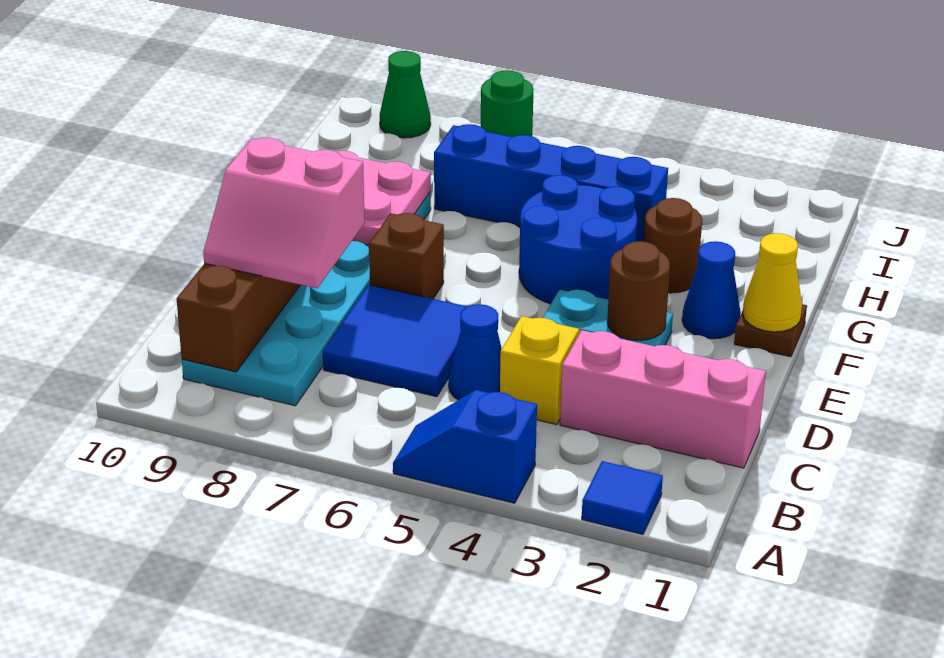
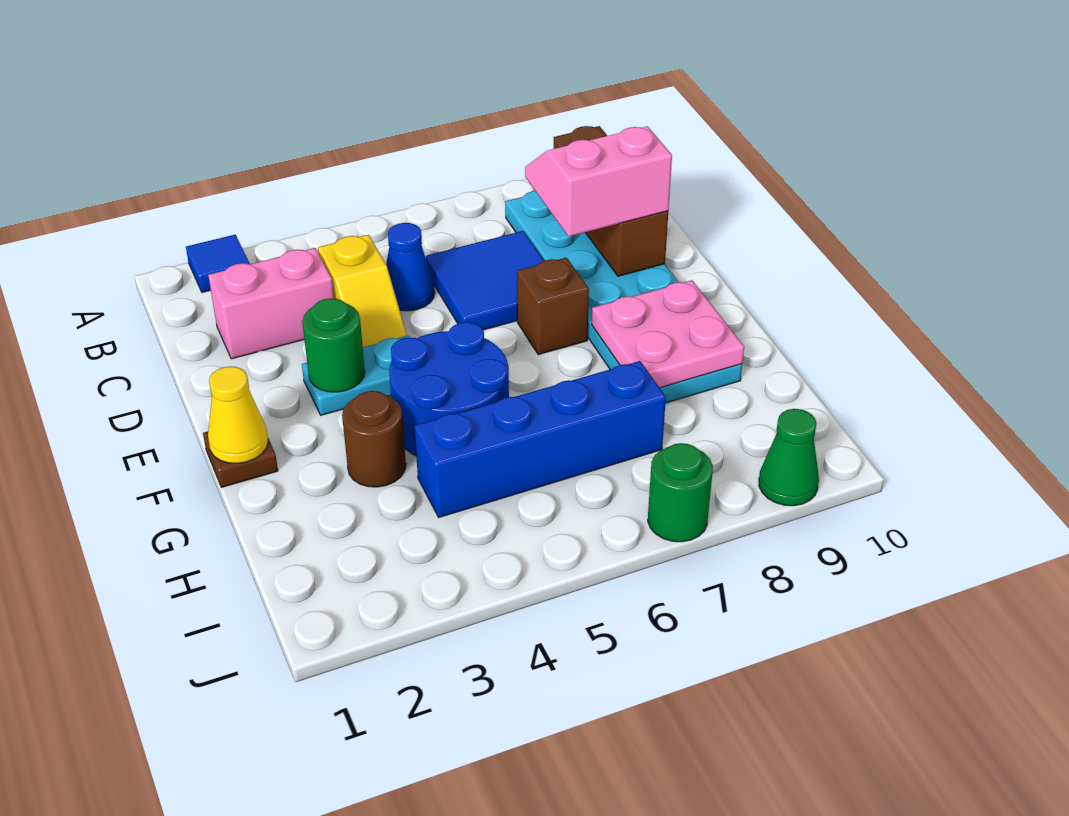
blue slope A4:A5 level 1 top 4 -> none
pink brick C1:C3 level 1 -> pink brick C2:C3 level 1
brown round brick E3 level 2 -> green round brick E3 level 2
blue cone F2 level 1 -> none

